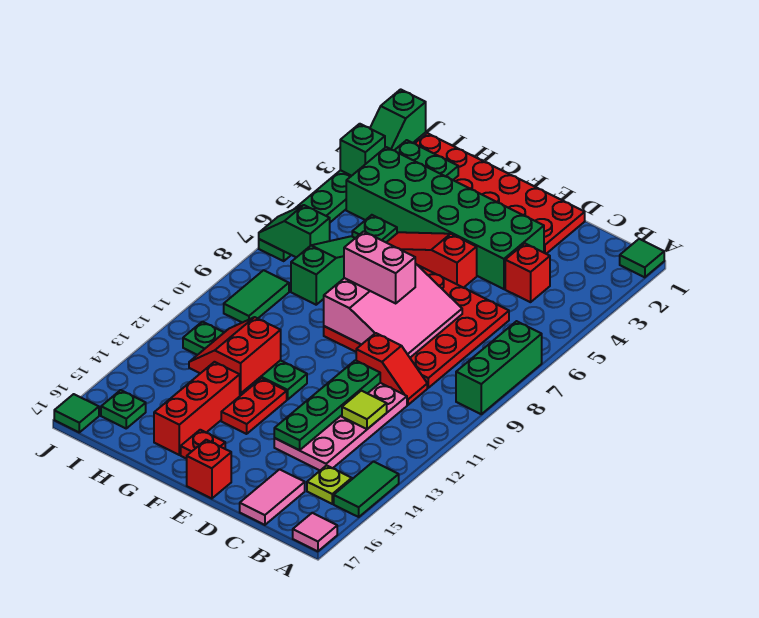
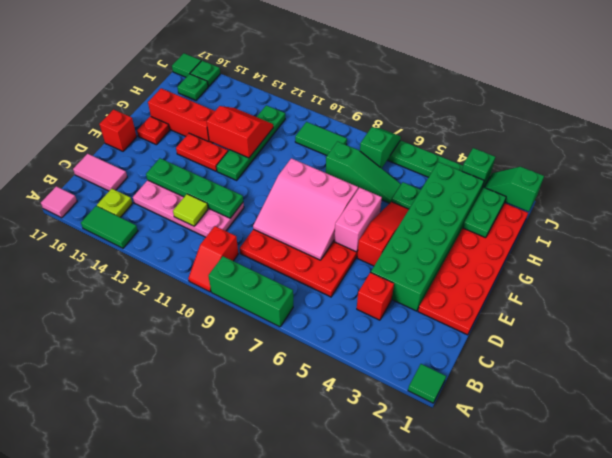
red slope C10:D10 level 1 top D -> red slope A10:B10 level 1 top B
pink brick E8:F8 level 3 -> pink brick E6:F6 level 2
none -> green plate J16 level 1

